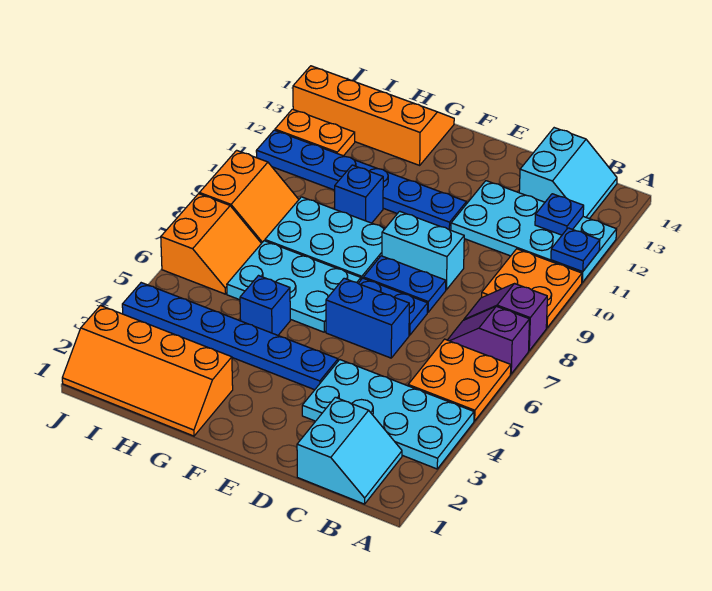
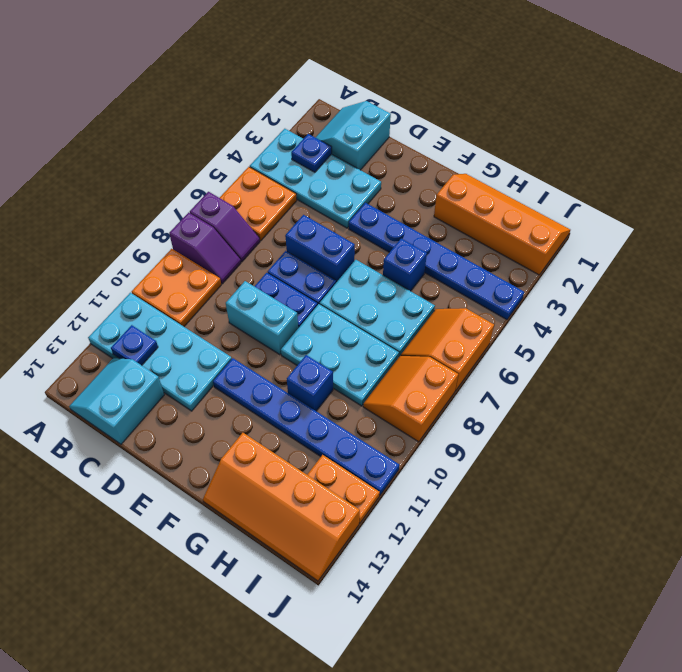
blue plate A11 level 2 -> blue plate B3 level 2

